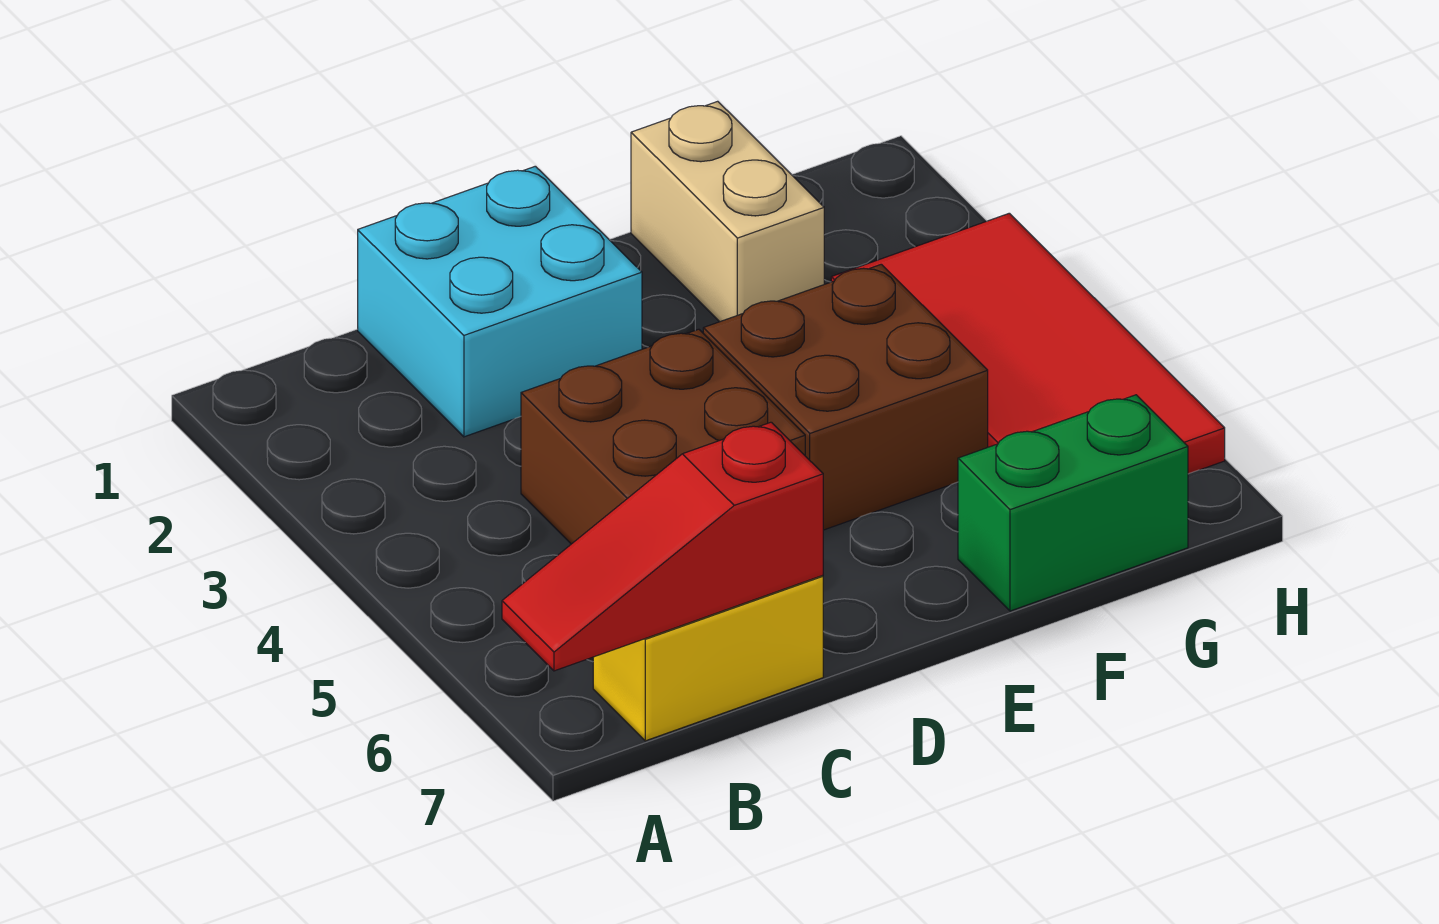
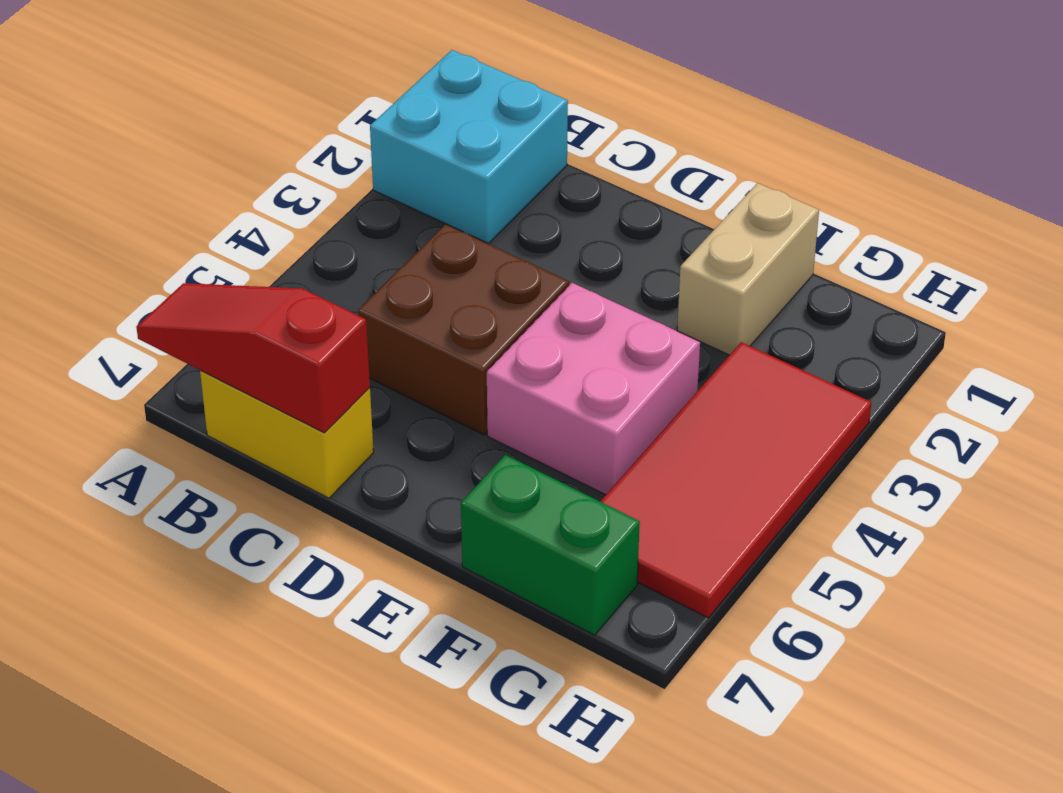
cyan brick C1:D2 level 1 -> cyan brick A1:B2 level 1
brown brick E4:F5 level 1 -> pink brick E4:F5 level 1

